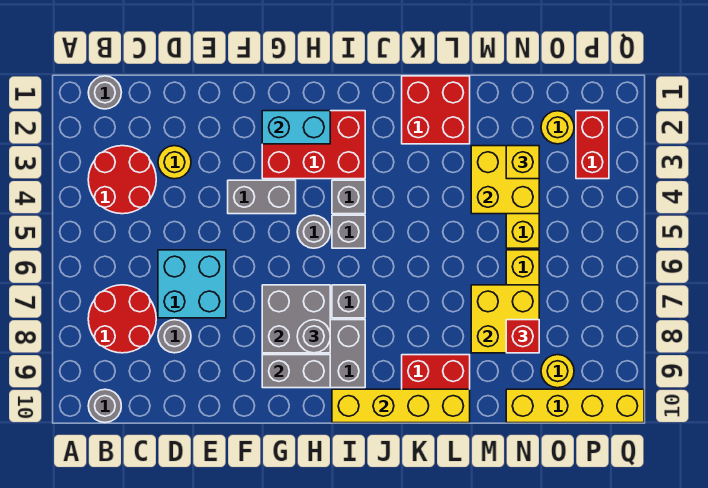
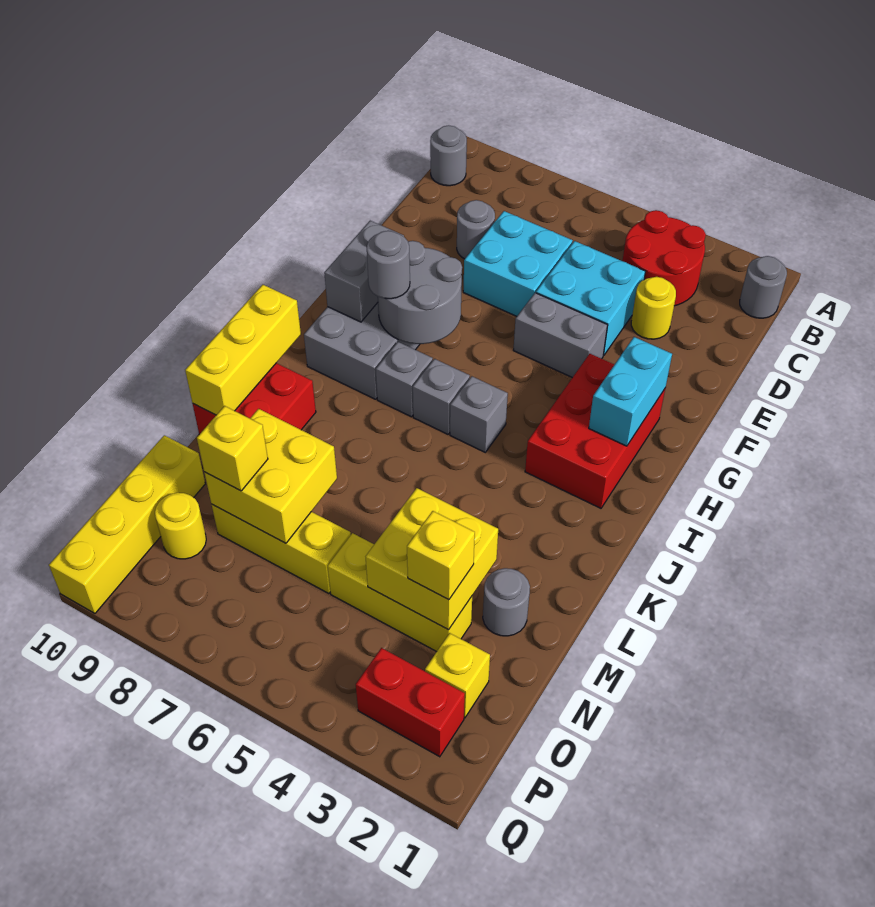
red round brick B7:C8 level 1 -> none
none -> cyan brick D4:E5 level 1
grey brick F4:G4 level 1 -> grey brick F4:F5 level 1
grey brick G7:H8 level 2 -> grey round brick G7:H8 level 2
grey round brick H5 level 1 -> grey round brick M2 level 1
grey brick I4 level 1 -> grey brick I6 level 1
yellow brick I10:L10 level 2 -> yellow brick J10:L10 level 2
red brick K1:L2 level 1 -> none
red brick N8 level 3 -> yellow brick N8 level 3
yellow round brick O2 level 1 -> yellow brick O2 level 1

